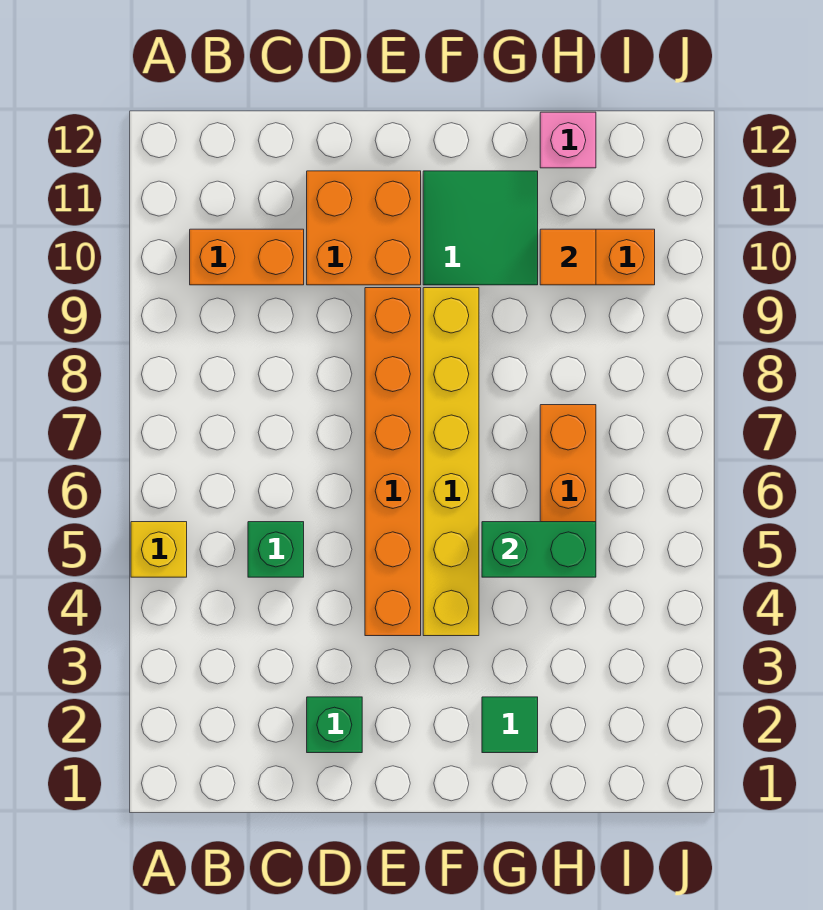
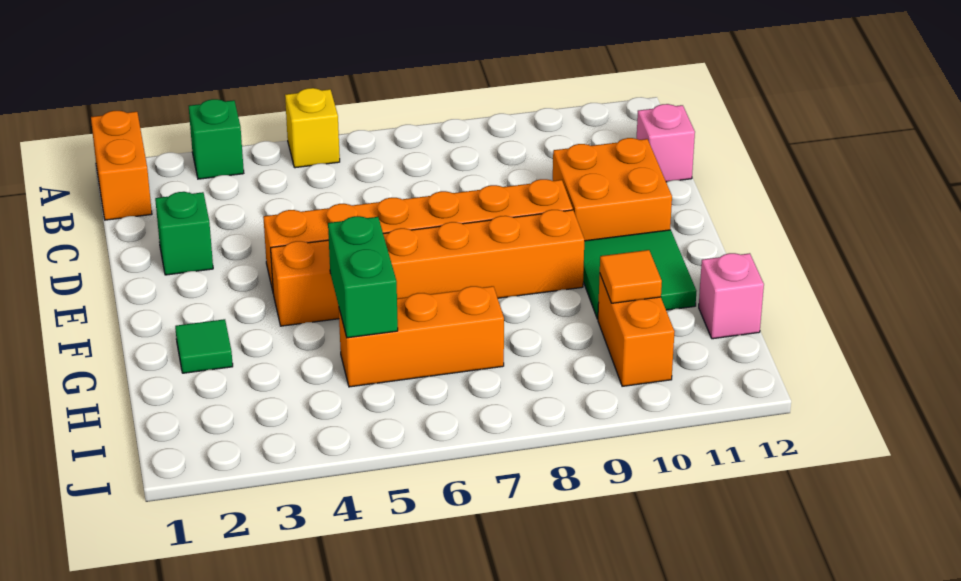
orange brick B10:C10 level 1 -> orange brick A1:B1 level 1
green brick C5 level 1 -> green brick A3 level 1
none -> pink brick C12 level 1
yellow brick F4:F9 level 1 -> orange brick F4:F9 level 1

